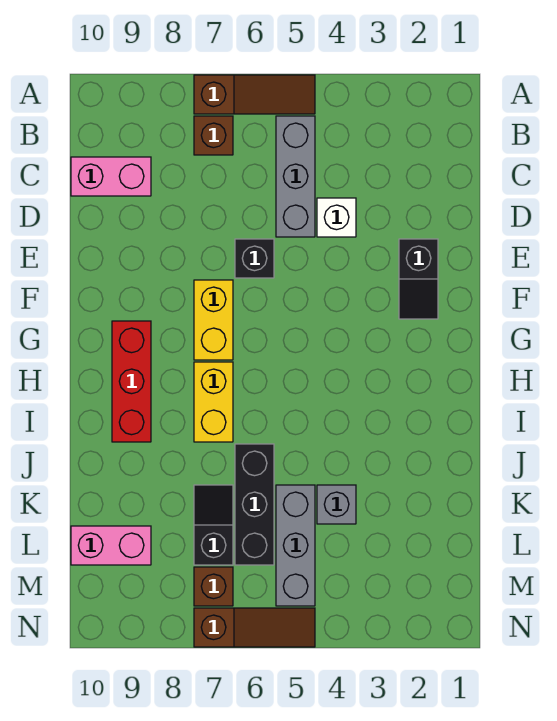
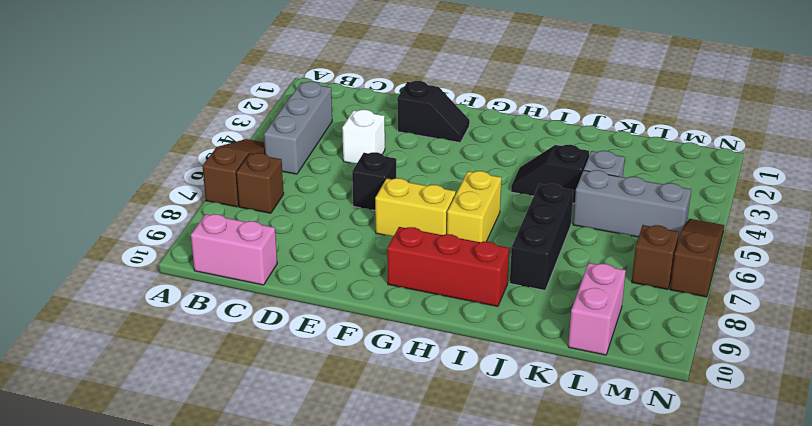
grey brick B5:D5 level 1 -> grey brick B3:B5 level 1
pink brick C9:C10 level 1 -> pink brick B10:C10 level 1
yellow brick H7:I7 level 1 -> yellow brick H6:H7 level 1
black brick J6:L6 level 1 -> black brick J6:J8 level 1
black slope K7:L7 level 1 top L -> black slope I4:J4 level 1 top J

